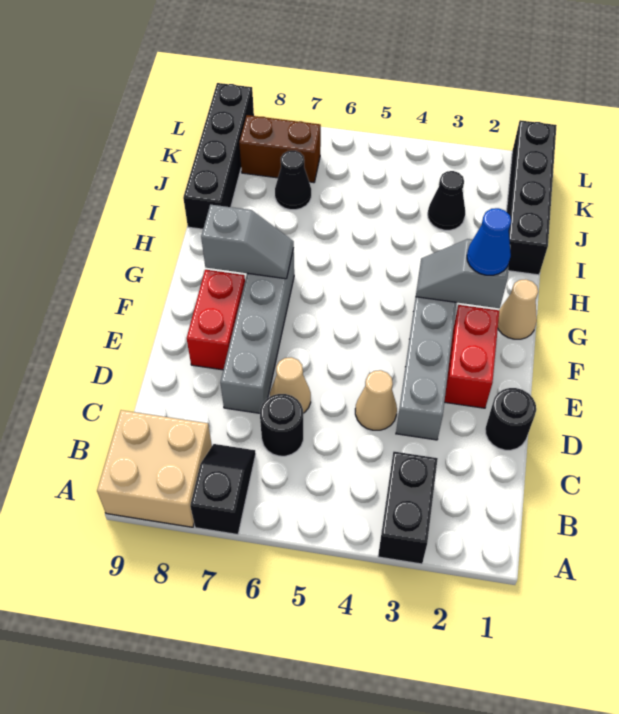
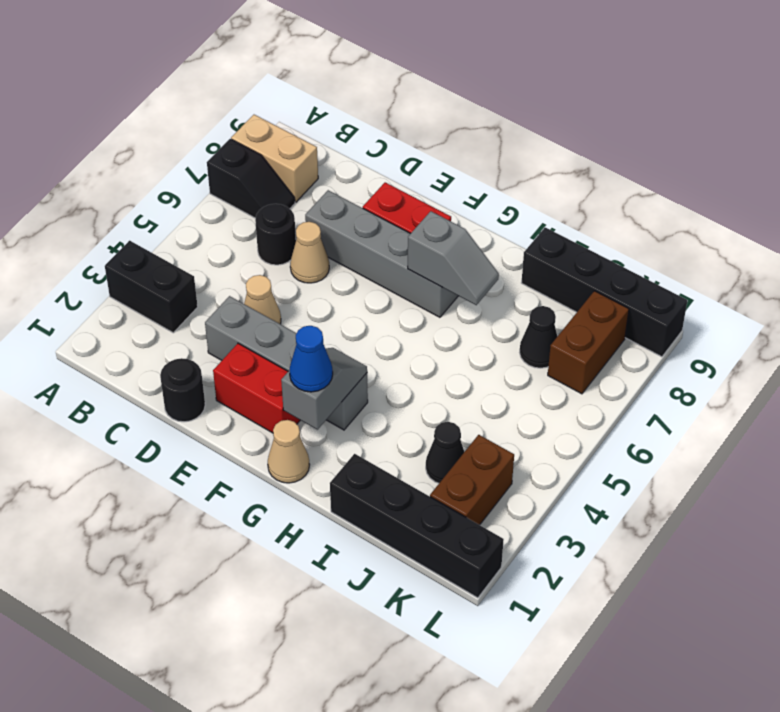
tan brick A8:B9 level 1 -> tan brick A8:B8 level 1
grey slope G7:G8 level 2 top 8 -> grey slope G7:H7 level 2 top G
none -> brown brick K2:K3 level 1

